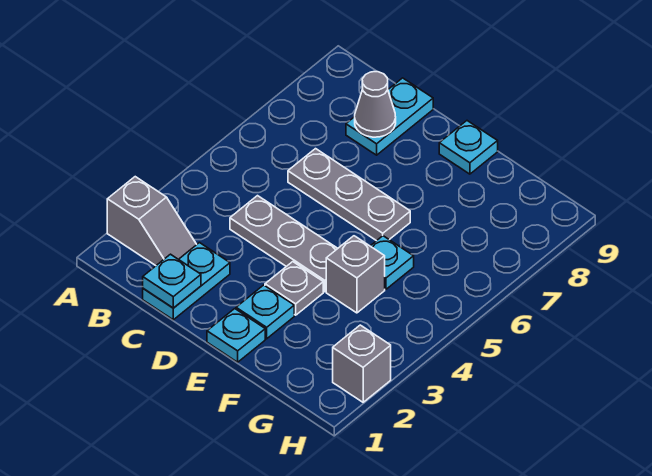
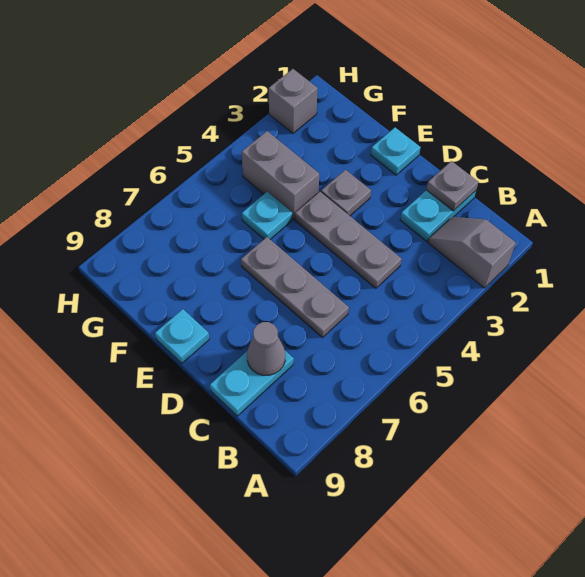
cyan plate C1 level 2 -> grey plate C1 level 2
cyan plate E2 level 1 -> none
grey brick F4 level 1 -> grey brick F4:G4 level 1

